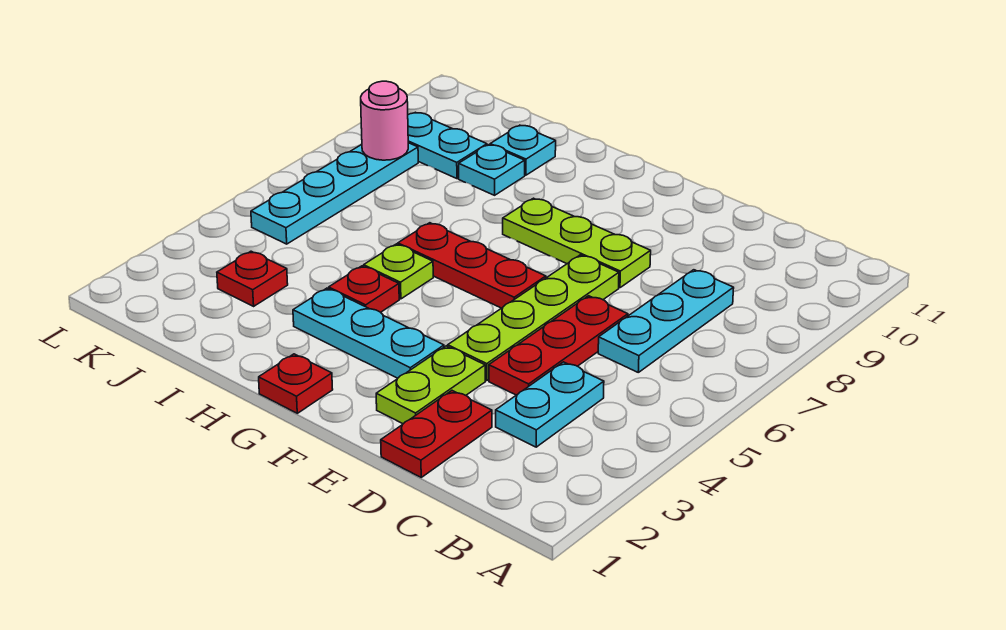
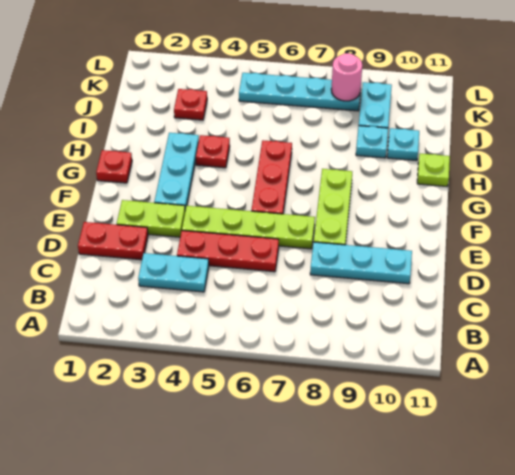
cyan plate C6:C8 level 1 -> cyan plate D8:D10 level 1
lime plate H5 level 1 -> lime plate H11 level 1

